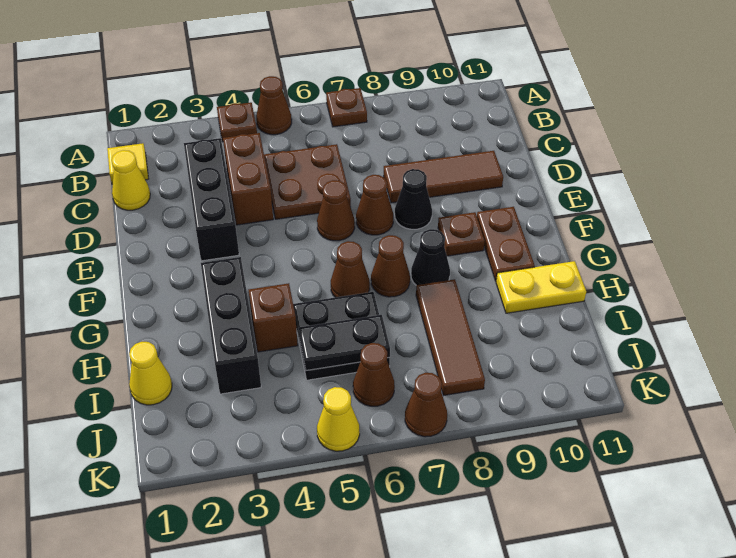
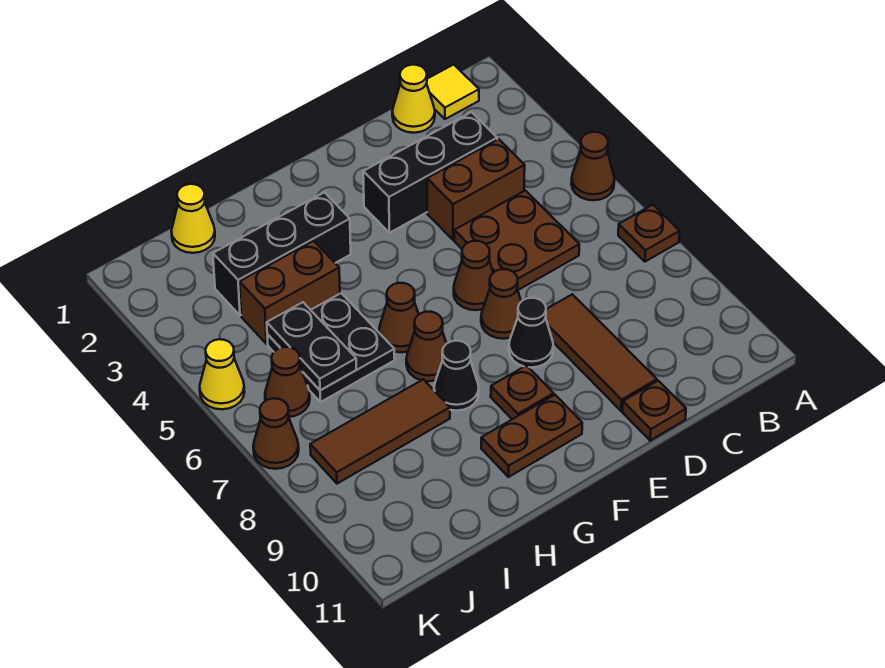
brown plate A4 level 1 -> brown plate D11 level 1
brown brick H4 level 1 -> brown brick H4:I4 level 1
yellow plate H10:H11 level 1 -> none

